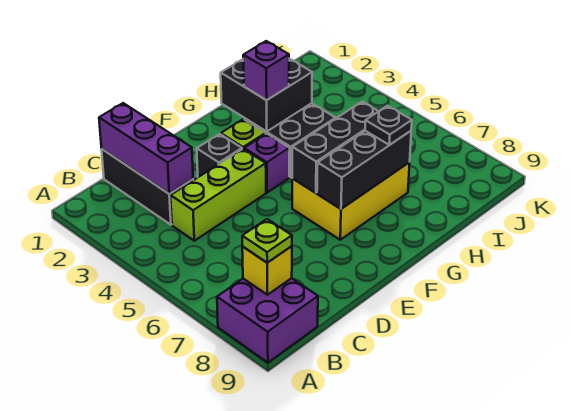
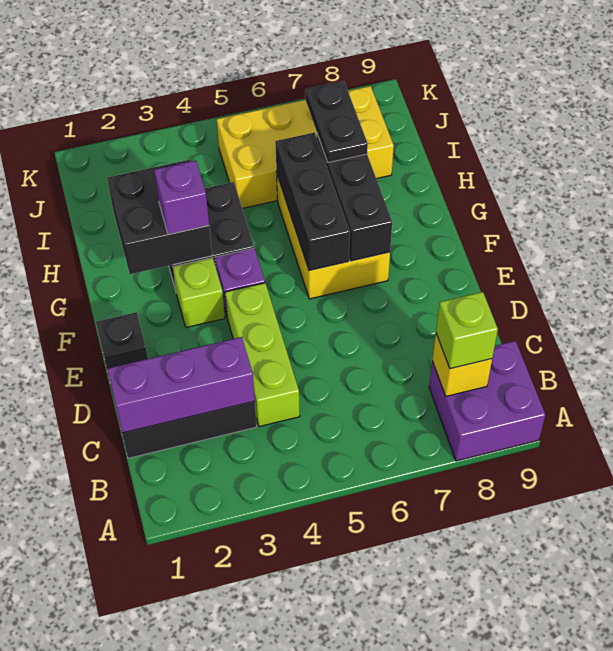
lime plate B8 level 3 -> lime brick B8 level 3
black brick E3 level 1 -> black brick E1 level 1
black plate H7 level 3 -> black plate H7:I7 level 3
none -> yellow brick I5:J8 level 1

